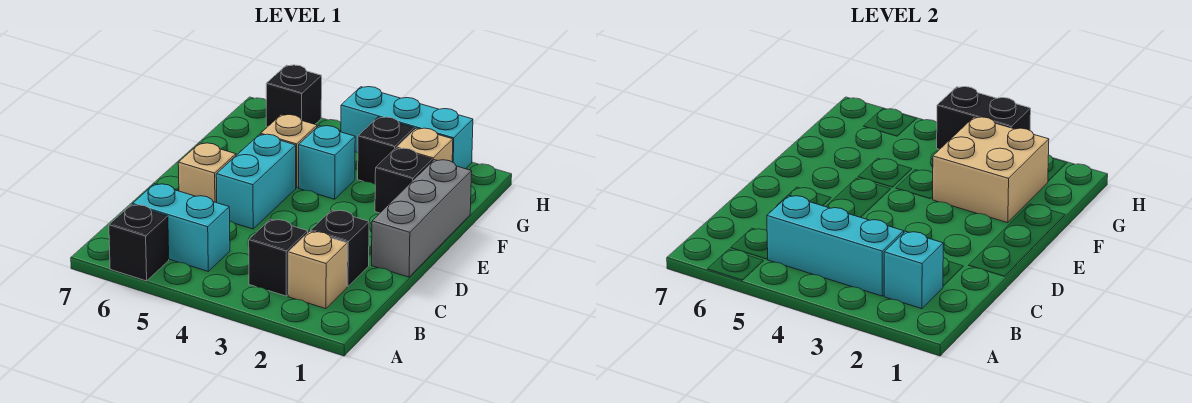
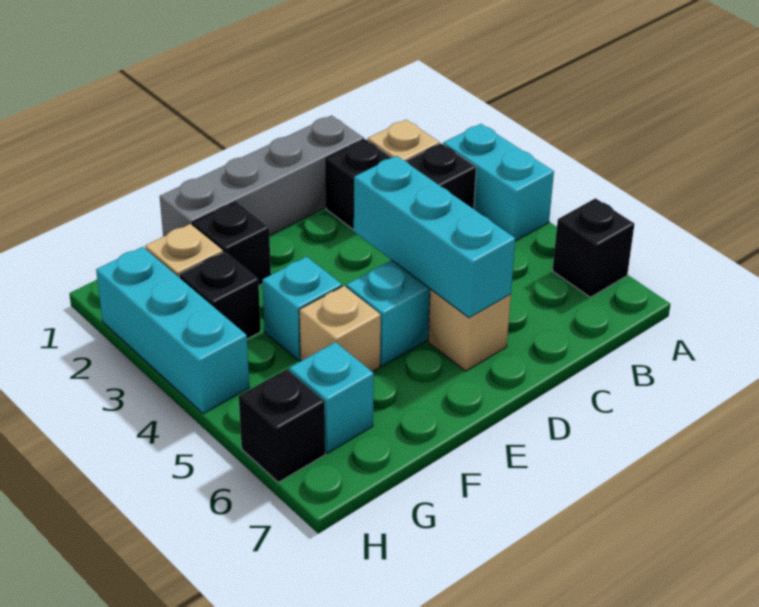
cyan brick B2 level 2 -> cyan brick G6 level 1
cyan brick B3:B5 level 2 -> cyan brick D4:D6 level 2
cyan brick B5:B6 level 1 -> cyan brick A3:A4 level 1
grey brick D1:F1 level 1 -> grey brick C1:F1 level 1
tan brick F2:G3 level 2 -> none
black brick H3:H4 level 2 -> none

